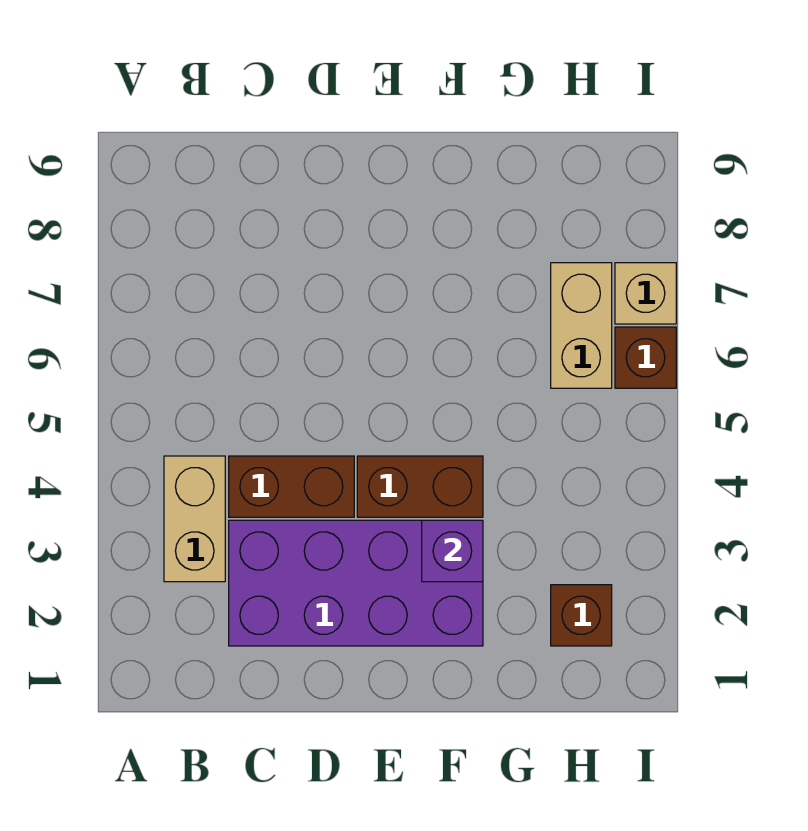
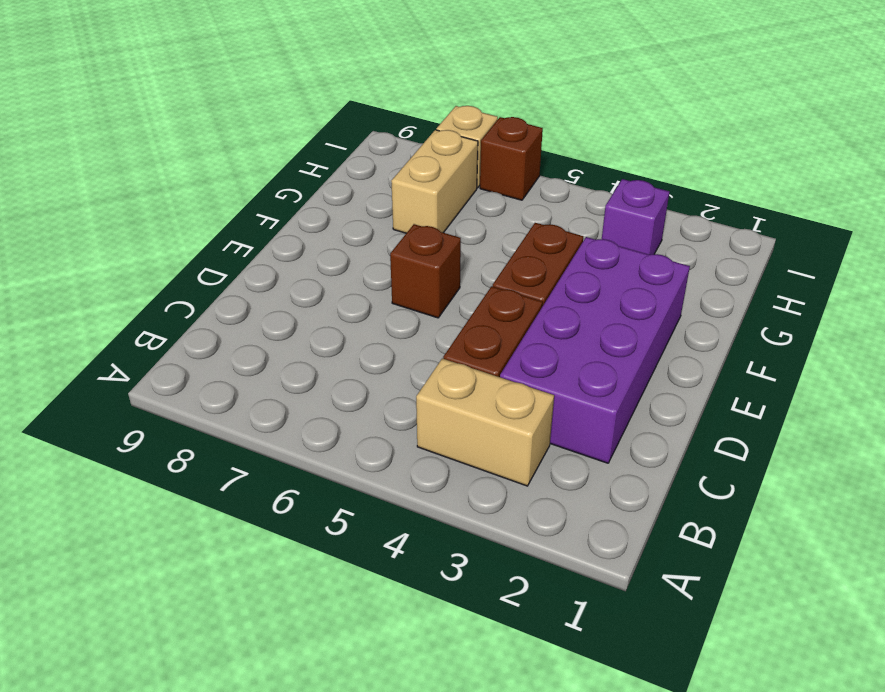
purple brick F3 level 2 -> purple brick H3 level 1
brown brick H2 level 1 -> brown brick E6 level 1
tan brick H6:H7 level 1 -> tan brick G7:H7 level 1

